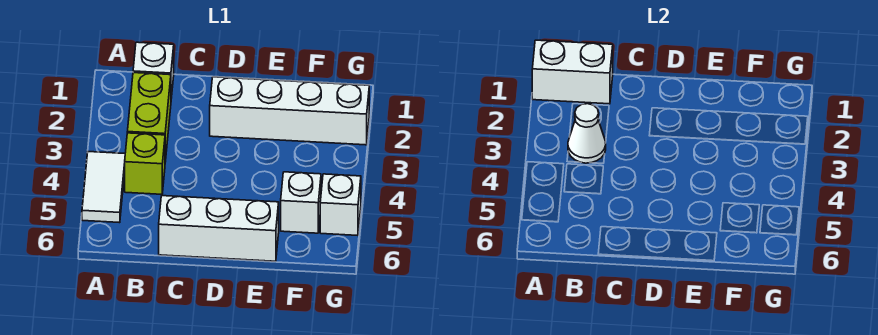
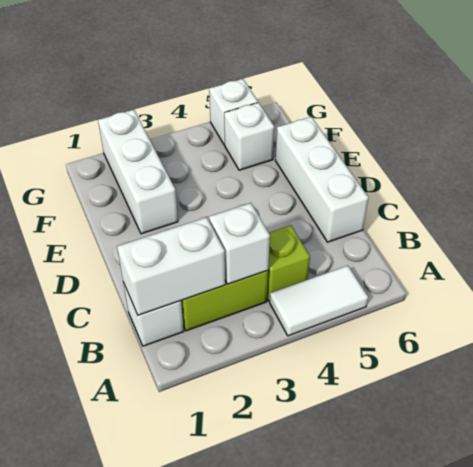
white brick A1:B1 level 2 -> white brick B1:B2 level 2
white cone B3 level 2 -> white brick B3 level 2
white brick D2:G2 level 1 -> white brick E2:G2 level 1

